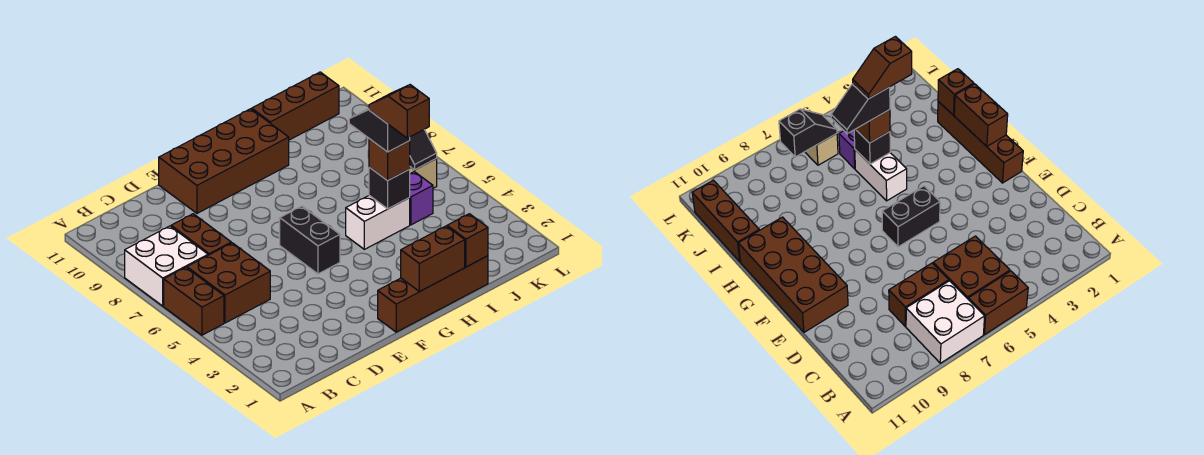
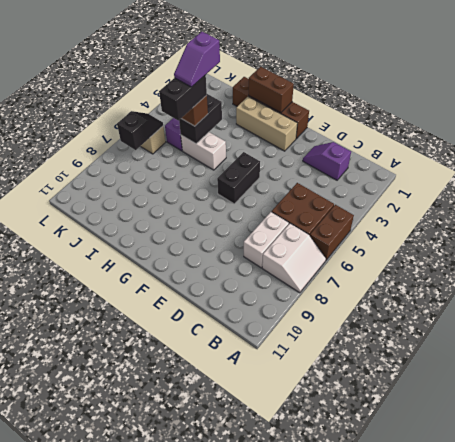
white brick A7:B8 level 1 -> white slope A7:B8 level 1 top B
none -> purple slope C2:D2 level 1 top C
brown brick C7:C8 level 1 -> white brick C7:C8 level 1
brown brick E10:H11 level 1 -> none
none -> tan brick F2:H2 level 1
brown brick I1 level 2 -> none
brown slope I4:I5 level 5 top 4 -> purple slope I4:I5 level 5 top 4
black brick I5 level 2 -> black brick I4:I5 level 2
black slope I5:I6 level 4 top 5 -> black brick I5:I6 level 4
brown brick I11:K11 level 1 -> none

